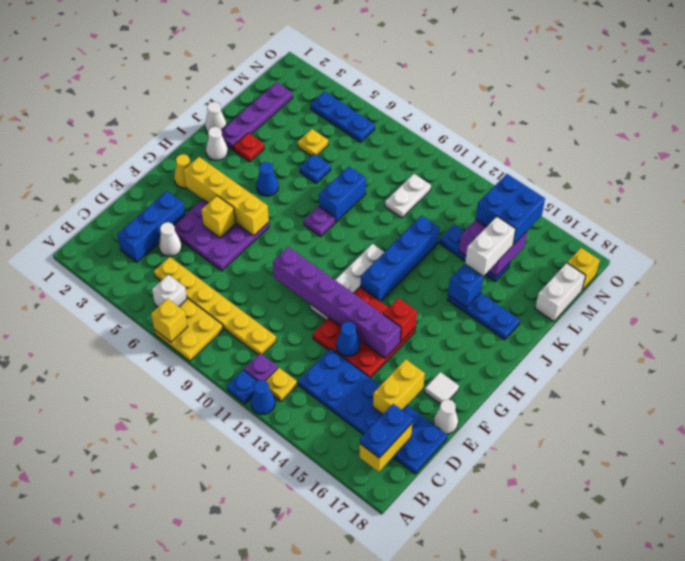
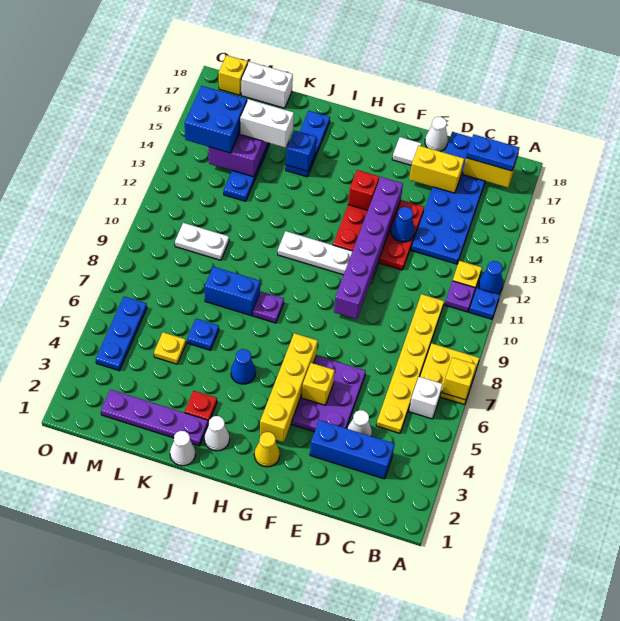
blue brick H12:K12 level 1 -> none

